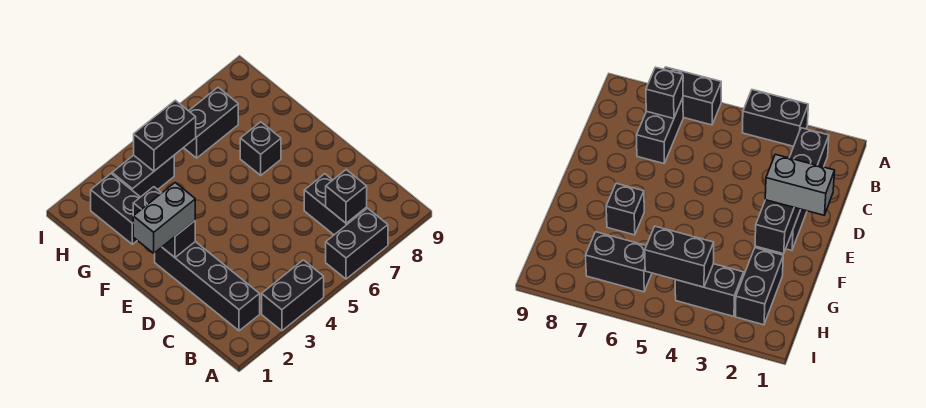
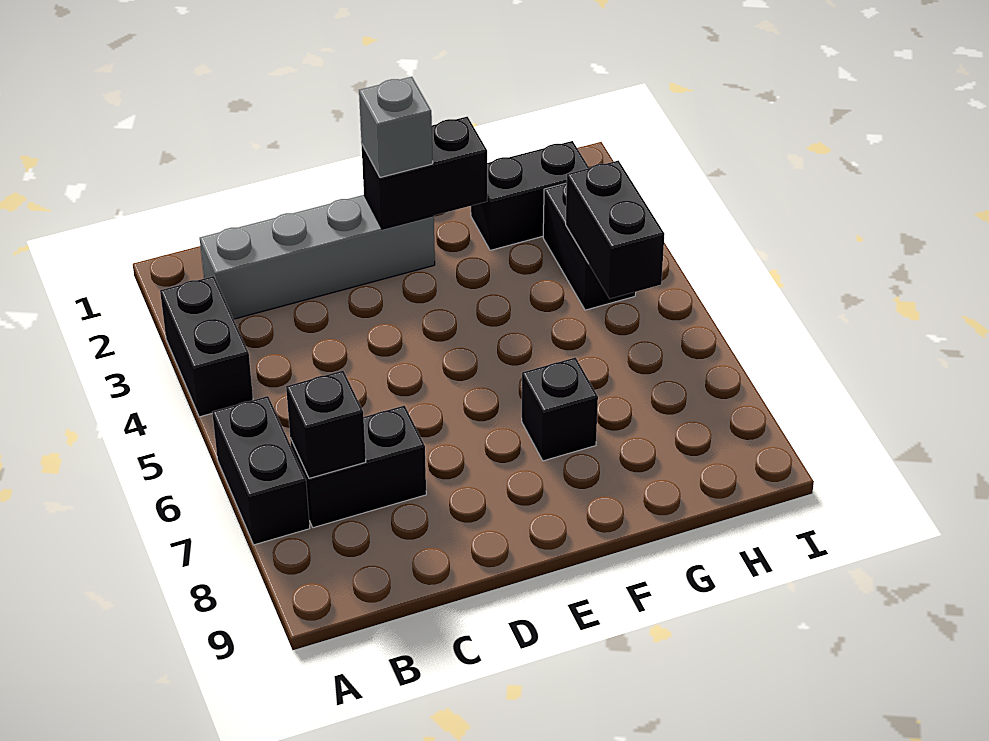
black brick B2:E2 level 1 -> grey brick B2:E2 level 1
grey brick E1:E2 level 3 -> grey brick E2 level 3
black brick H6:H7 level 1 -> none

